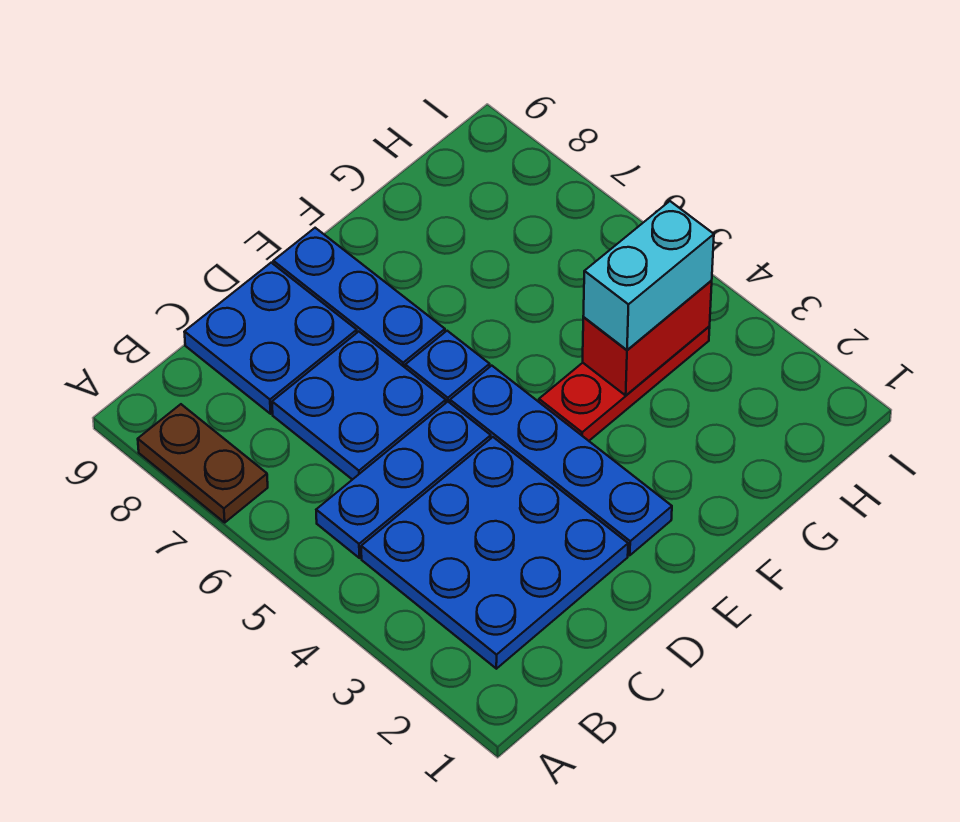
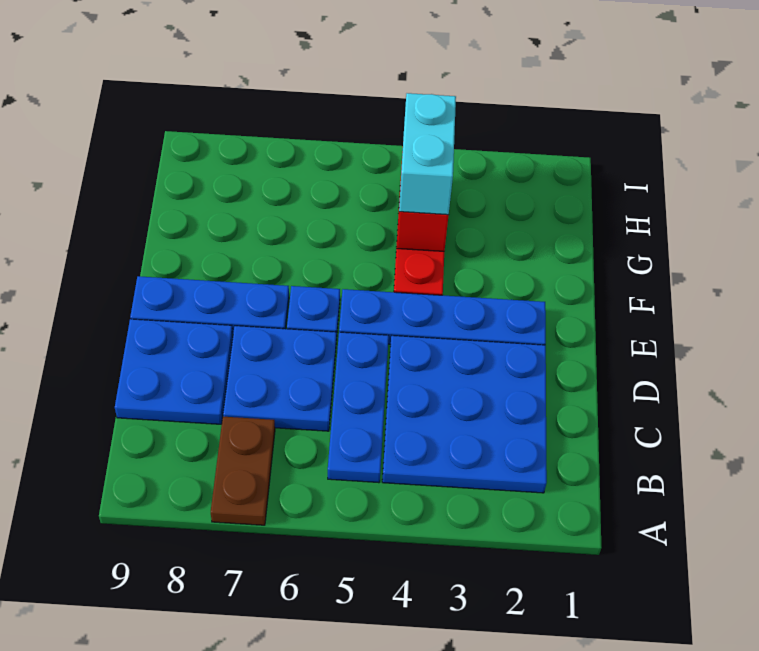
brown plate A7:A8 level 1 -> brown plate A7:B7 level 1

